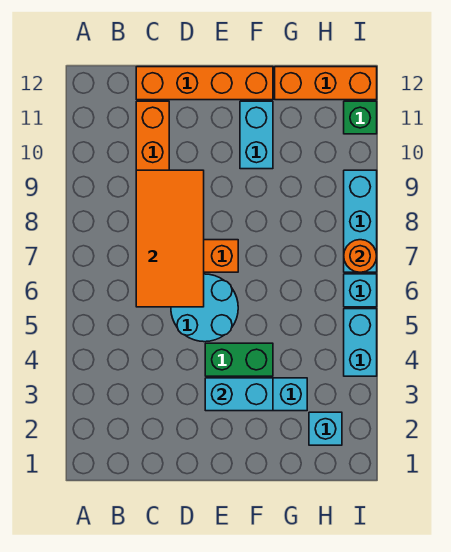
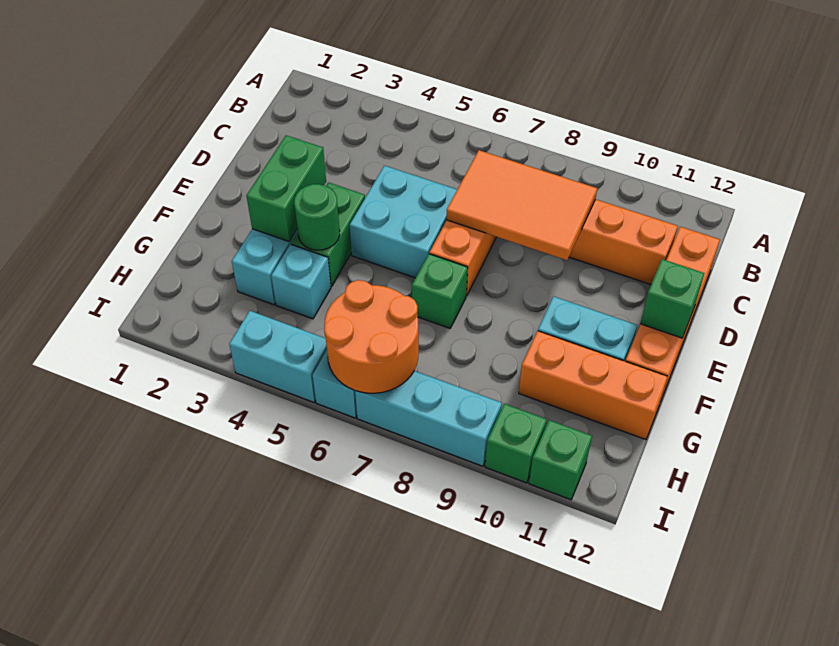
orange tile C6:D9 level 2 -> orange tile C7:D9 level 2
cyan round brick D5:E6 level 1 -> cyan brick D5:E6 level 1
cyan brick E3:F3 level 2 -> green brick E3:F3 level 2
none -> green brick E12 level 2
none -> green round brick F4 level 2
none -> green brick F7 level 1
orange brick G12:I12 level 1 -> orange brick G10:G12 level 1
cyan brick H2 level 1 -> cyan brick G4 level 1
orange round brick I7 level 2 -> orange round brick H6:I7 level 2
none -> green brick I10 level 1

